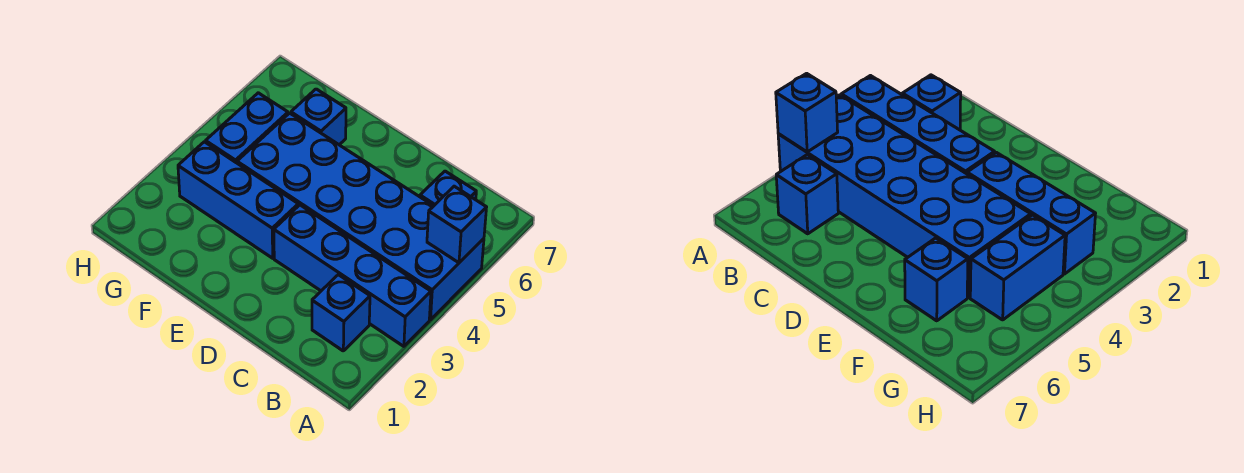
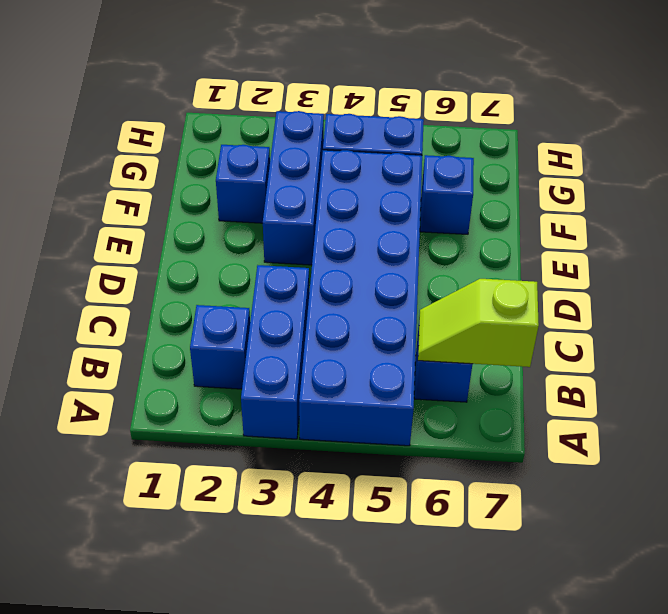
blue brick A3:D3 level 1 -> blue brick A3:C3 level 1
blue brick A5 level 2 -> blue brick F2 level 1
none -> lime slope B6:B7 level 2 top 7

